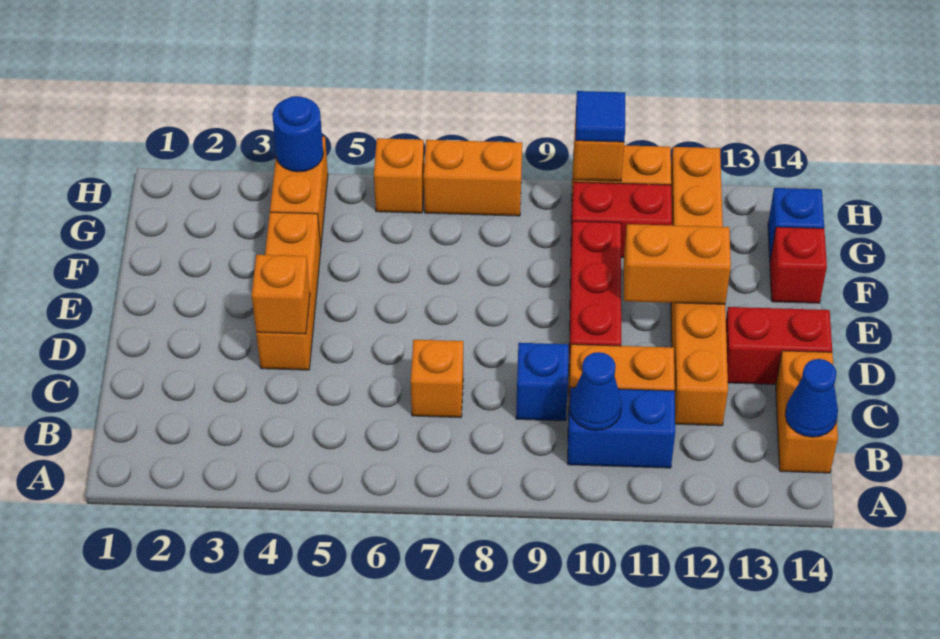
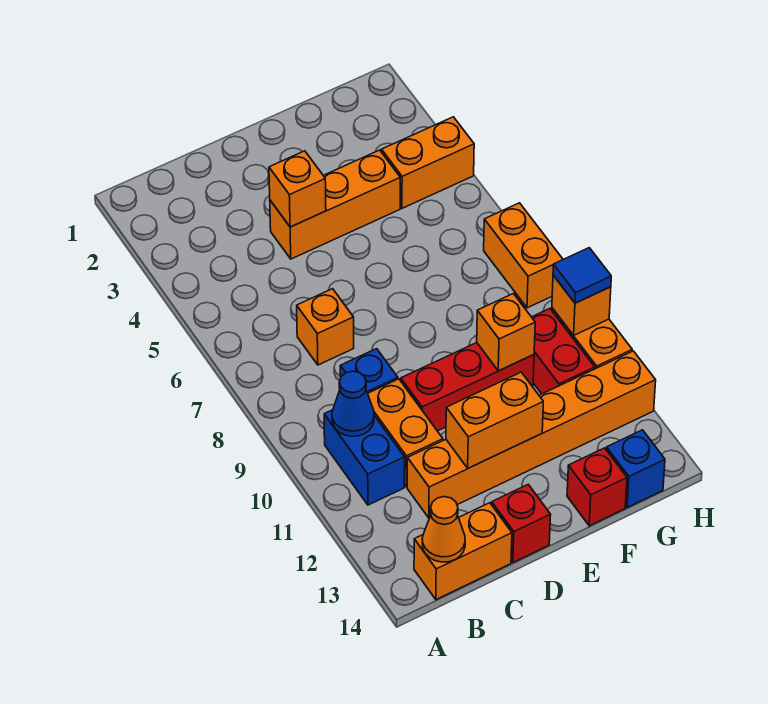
blue cone B14 level 2 -> orange cone B14 level 2
red brick D13:D14 level 1 -> red brick D14 level 1
orange brick E11:E12 level 2 -> orange brick D12:E12 level 2
blue round brick H4 level 2 -> none
orange brick H6 level 1 -> orange brick F10 level 2

